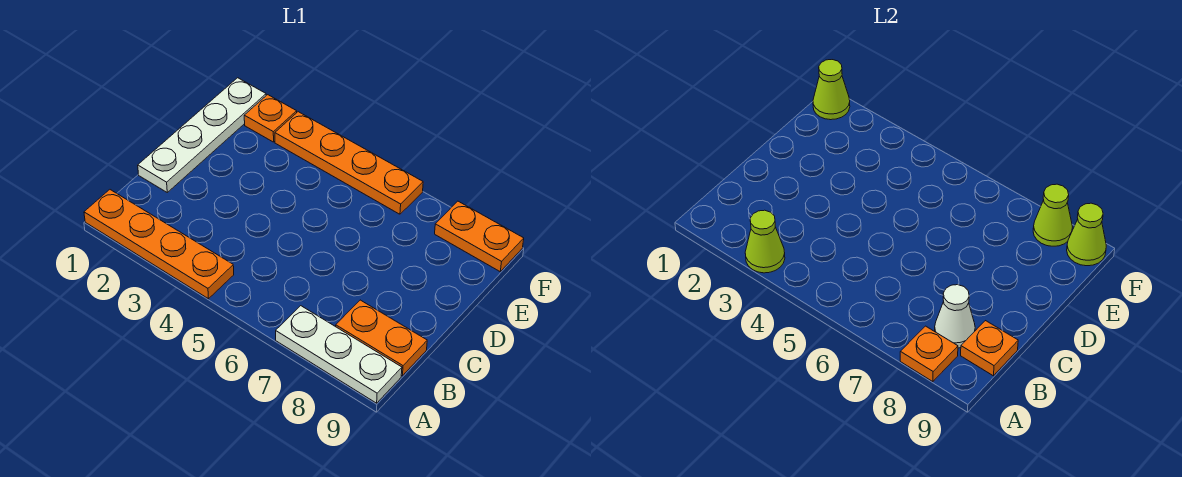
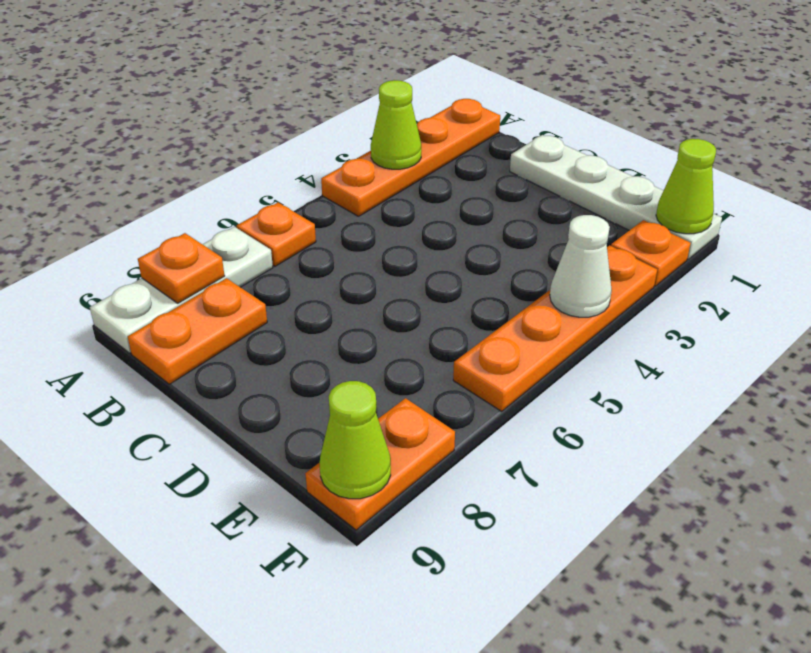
white cone B8 level 2 -> white cone F4 level 2
orange plate B9 level 2 -> orange plate A6 level 1
lime cone F8 level 2 -> none

